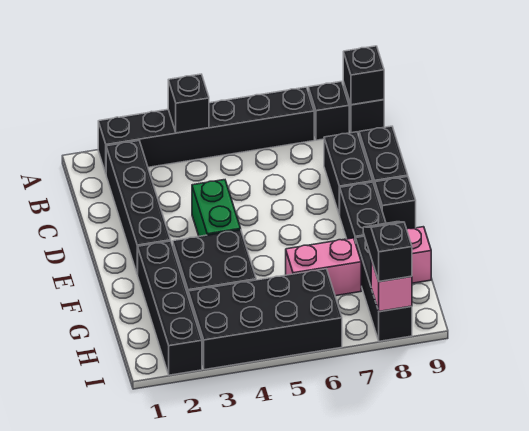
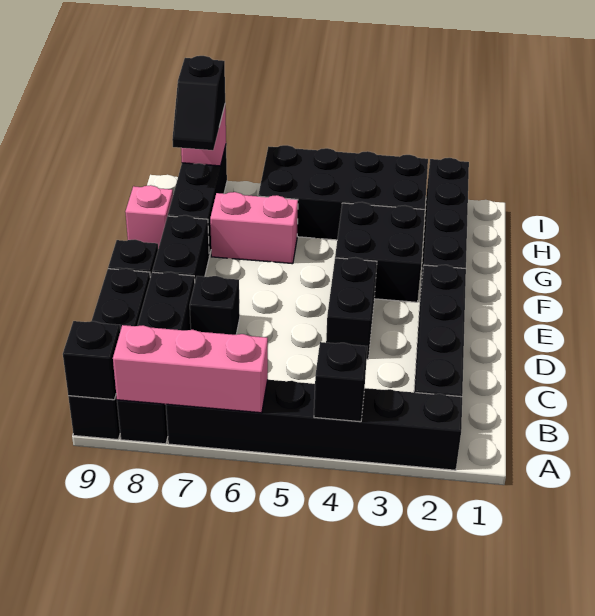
none -> pink brick A6:A8 level 2
green brick D4:E4 level 1 -> black brick D4:E4 level 1
none -> black brick D7 level 1

